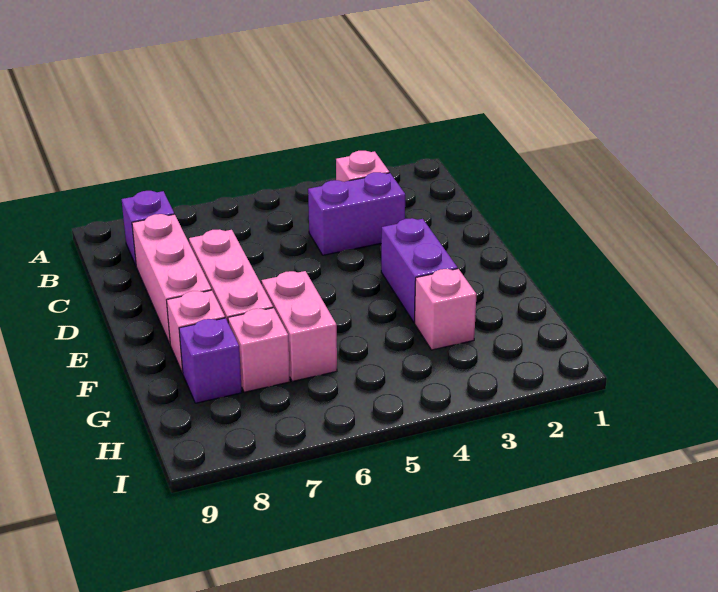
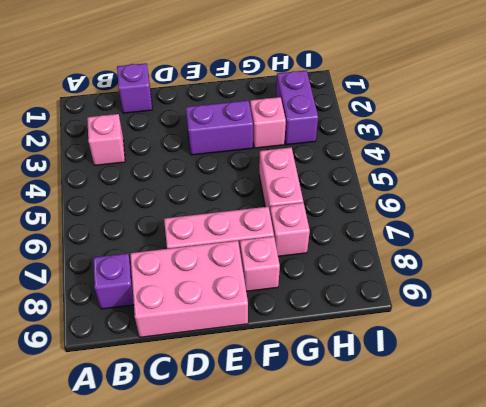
purple brick C3:C4 level 1 -> purple brick H2:H3 level 1
pink brick C8:E8 level 1 -> pink brick C8:E9 level 1
pink brick F6:G6 level 1 -> pink brick G5:G6 level 1
purple brick G8 level 1 -> purple brick C1 level 1

